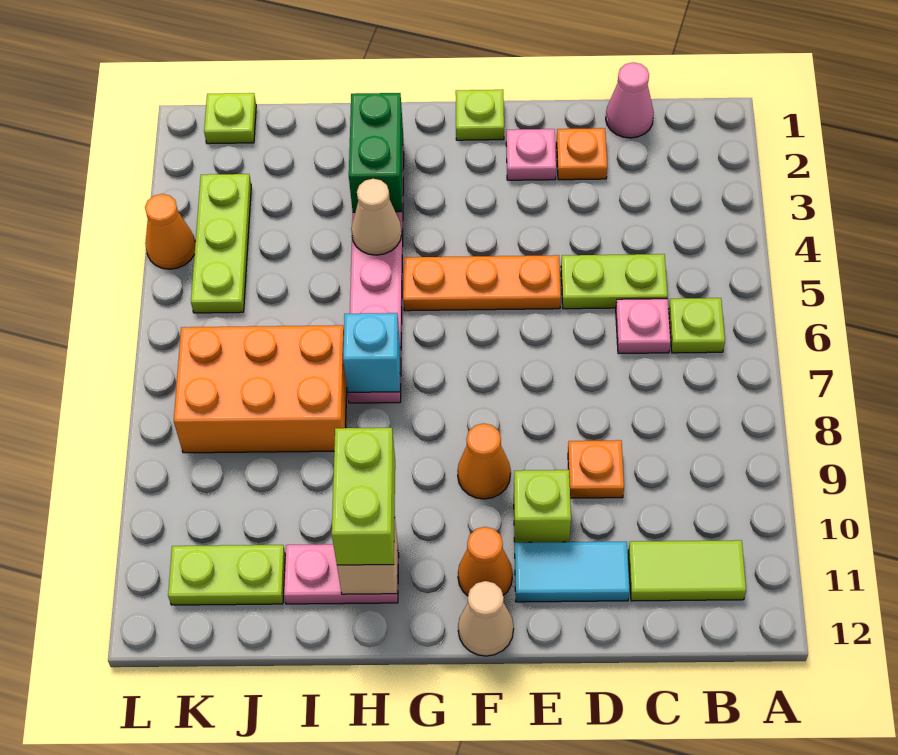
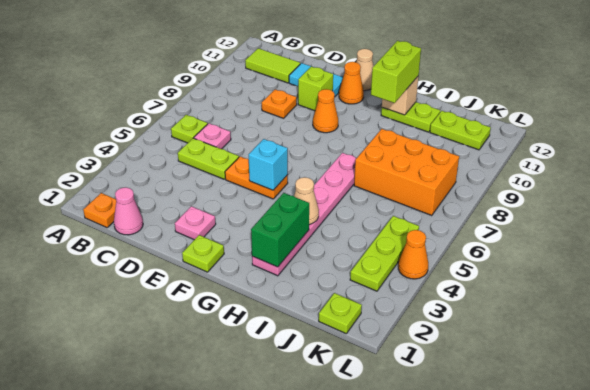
orange plate D2 level 1 -> orange plate B1 level 1
orange plate E5:G5 level 1 -> orange plate E5:F5 level 1
cyan brick H7 level 2 -> cyan brick F5 level 2
pink plate H11:I11 level 1 -> lime plate H11:I11 level 1

